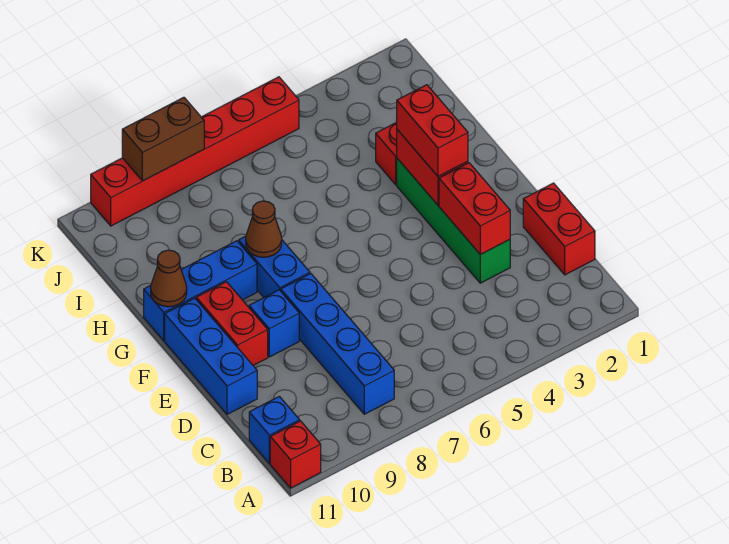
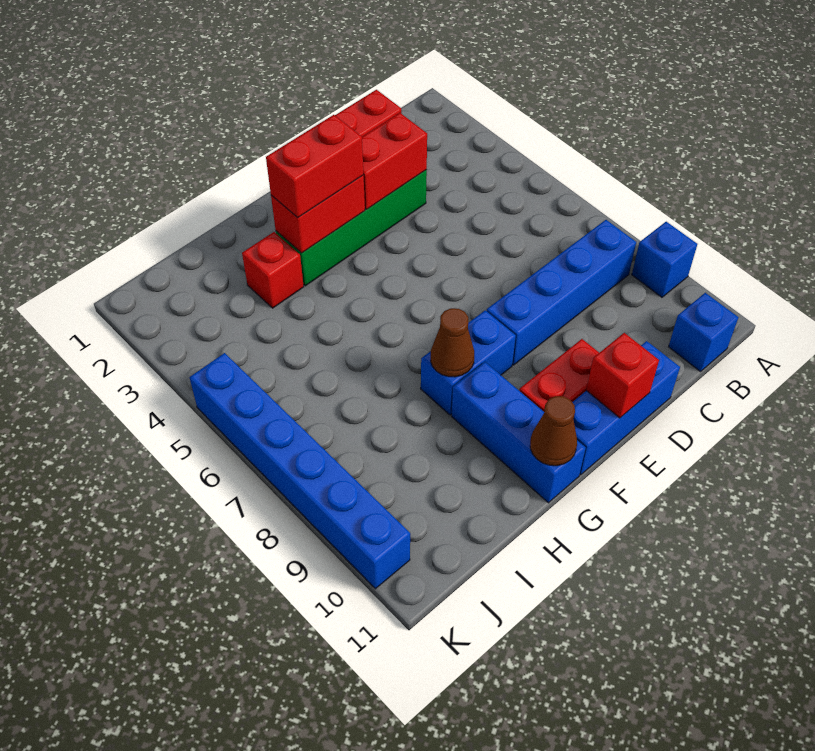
red brick A11 level 1 -> red brick E11 level 2
blue brick E9 level 1 -> blue brick A9 level 1
red brick K5:K10 level 1 -> blue brick K5:K10 level 1
brown brick K8:K9 level 2 -> none

